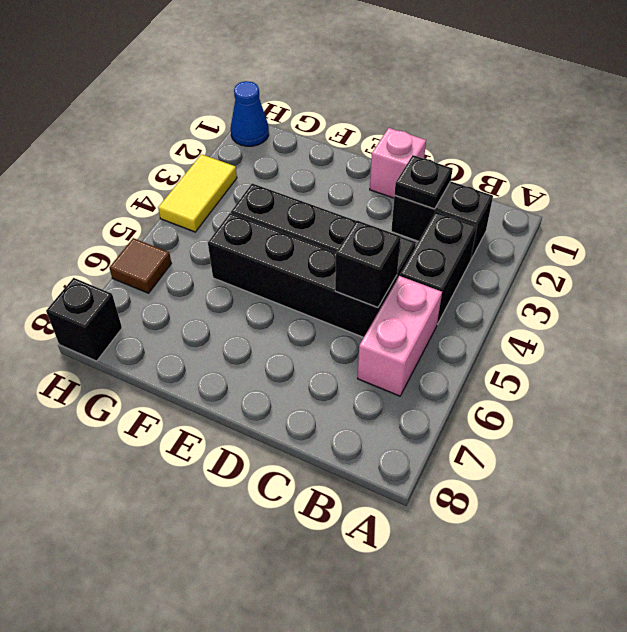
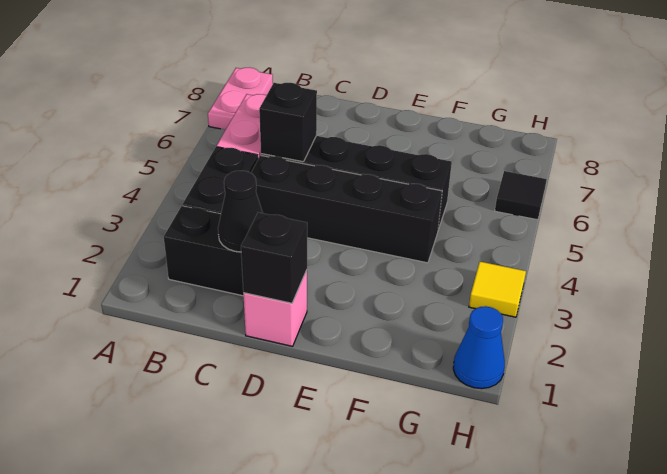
none -> pink plate A7:A8 level 1
black plate C2 level 2 -> black cone C2 level 2
yellow tile H3:H4 level 1 -> yellow tile H3 level 1
brown tile H6 level 1 -> black tile H6 level 1
black brick H8 level 1 -> black brick D1 level 2

